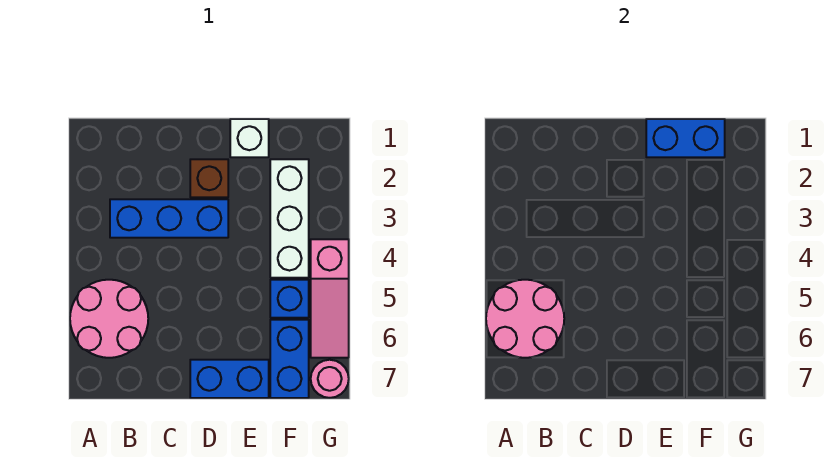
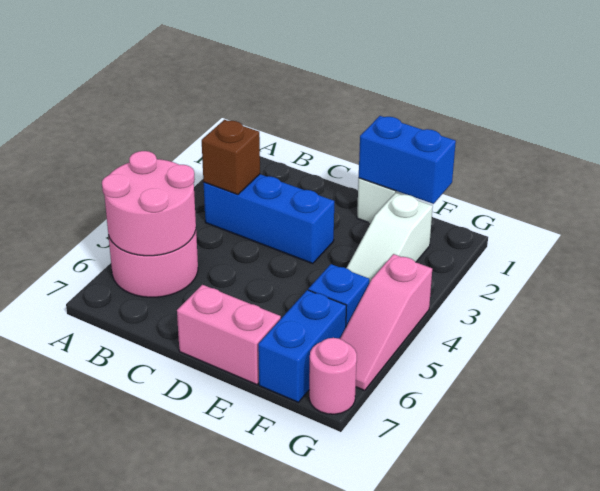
brown brick D2 level 1 -> brown brick B3 level 2
blue brick D7:E7 level 1 -> pink brick D7:E7 level 1
white brick F2:F4 level 1 -> white slope F2:F4 level 1 top 2

